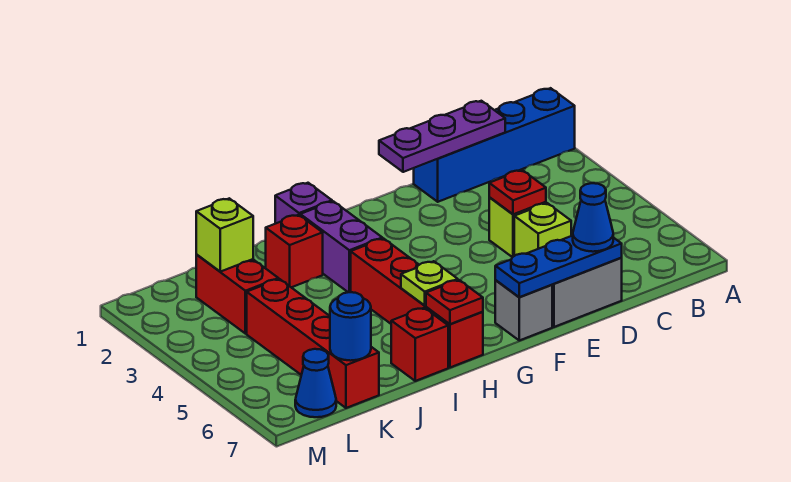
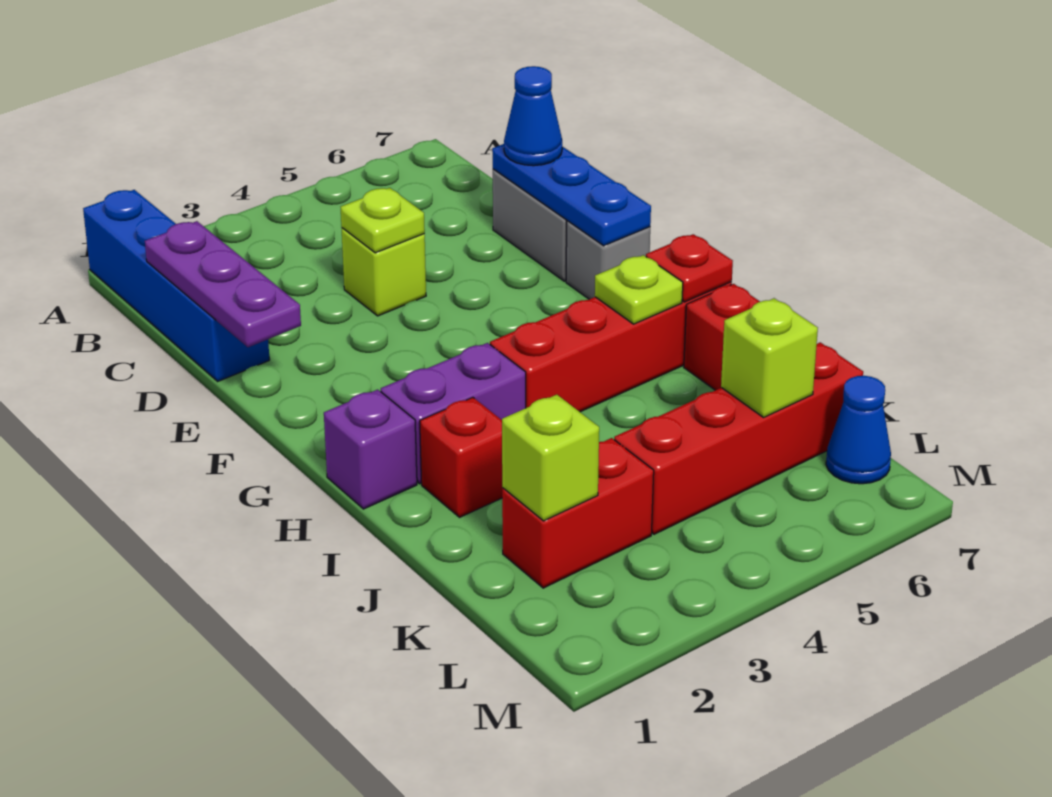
red plate D4 level 2 -> lime plate D4 level 2
lime brick D5 level 1 -> lime brick K6 level 2
blue round brick K7 level 2 -> none

